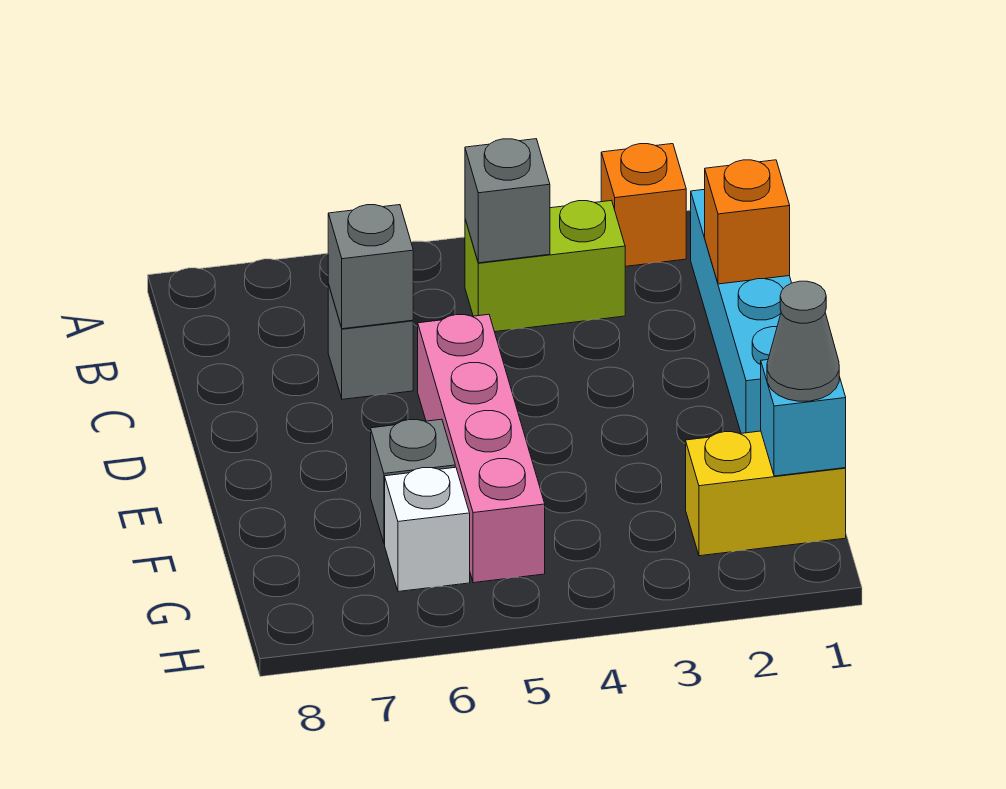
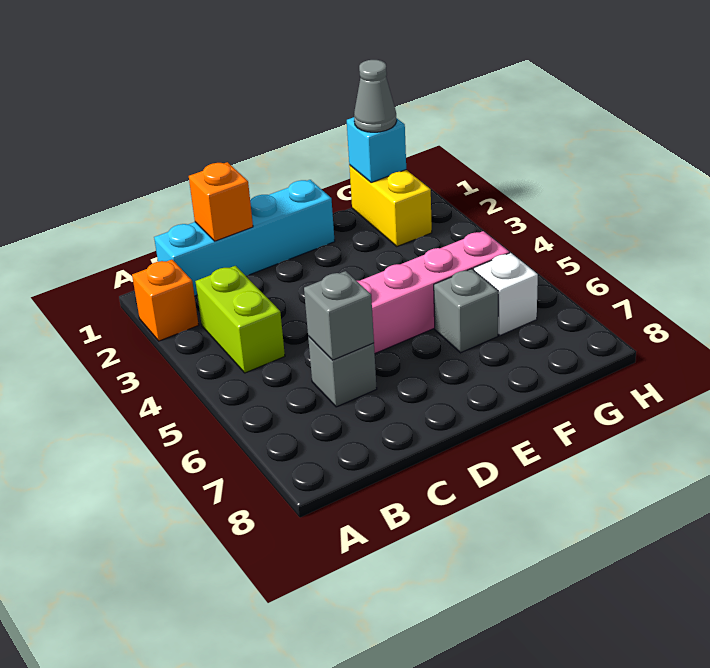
grey brick B4 level 2 -> none

